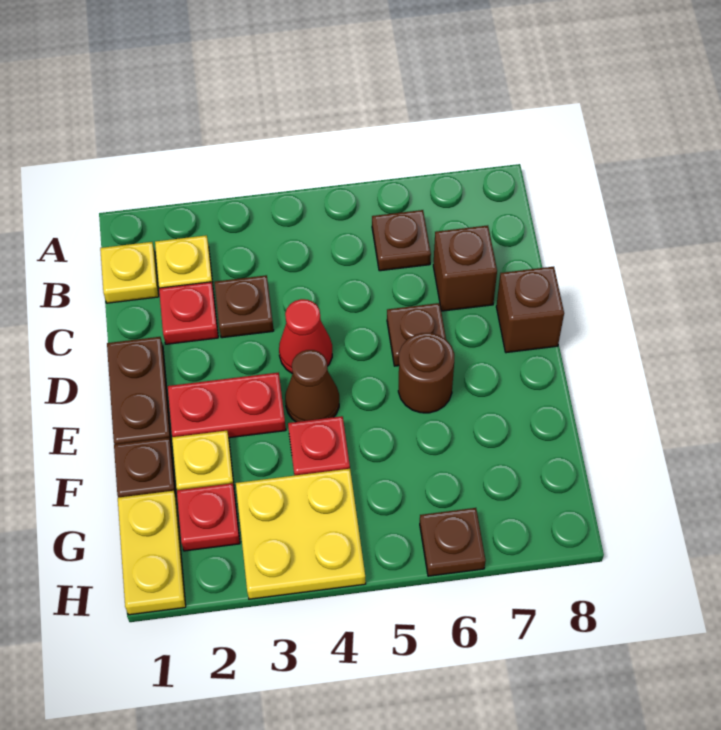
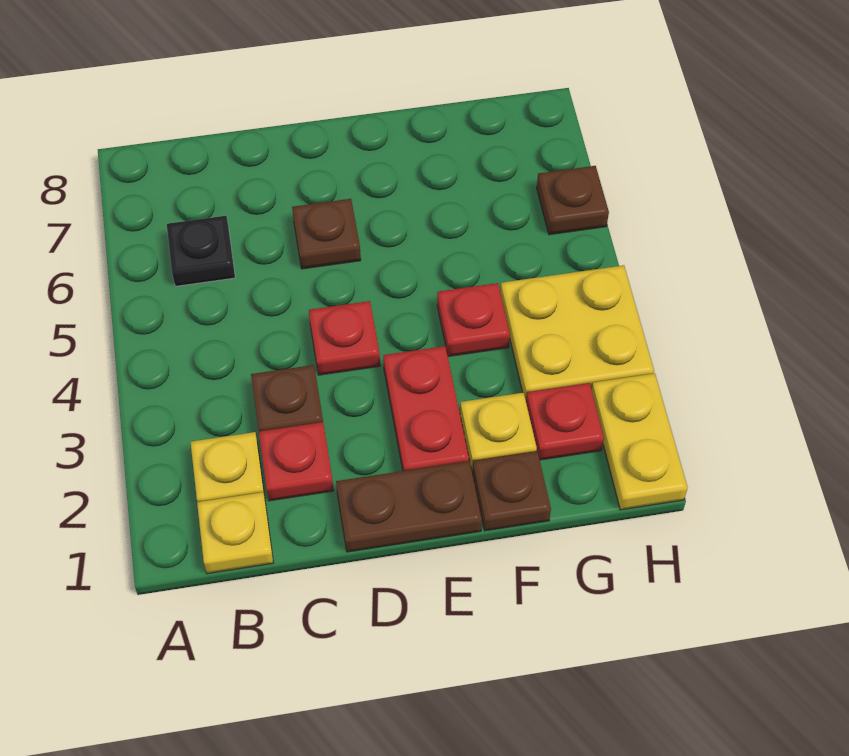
brown plate B6 level 1 -> black plate B6 level 1
brown brick C7 level 1 -> none
red cone D4 level 1 -> red plate D4 level 1
brown brick D8 level 1 -> none
brown cone E4 level 1 -> none
brown round brick E6 level 1 -> none
yellow plate G1:H1 level 1 -> yellow plate H1:H2 level 1

